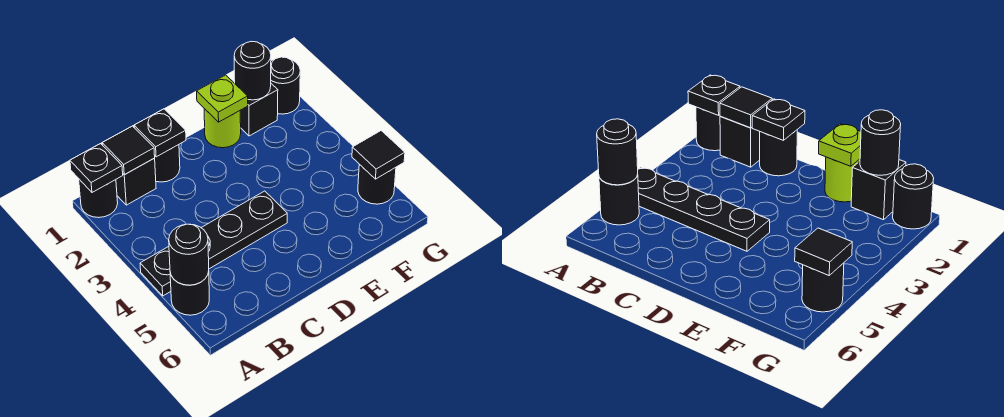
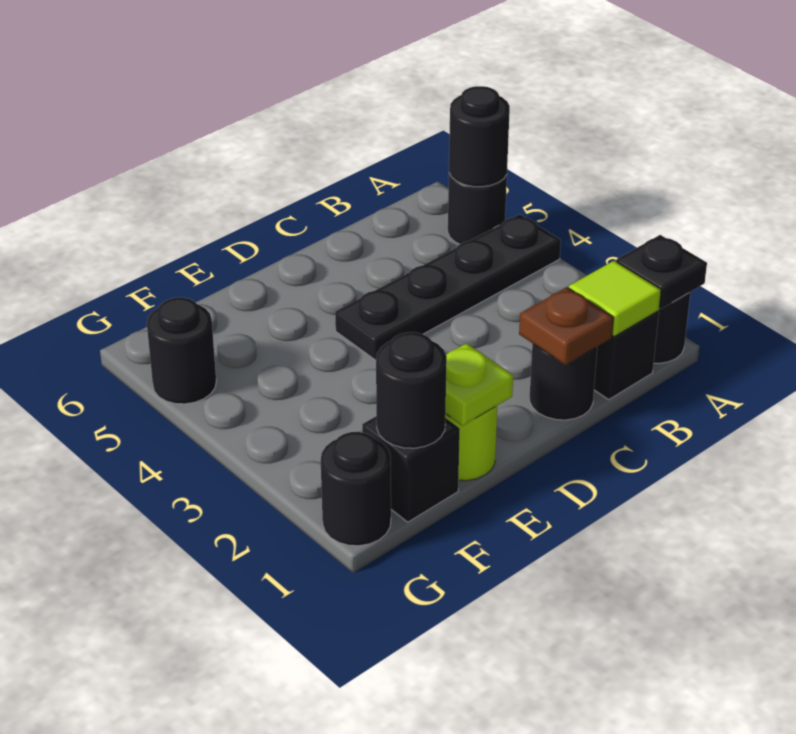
black tile B1 level 2 -> lime tile B1 level 2
black plate C1 level 2 -> brown plate C1 level 2
black tile G5 level 2 -> none

